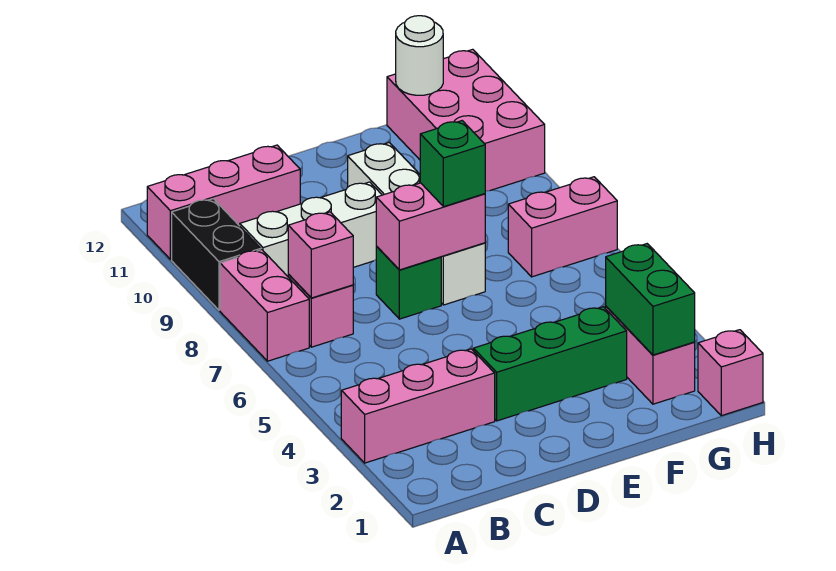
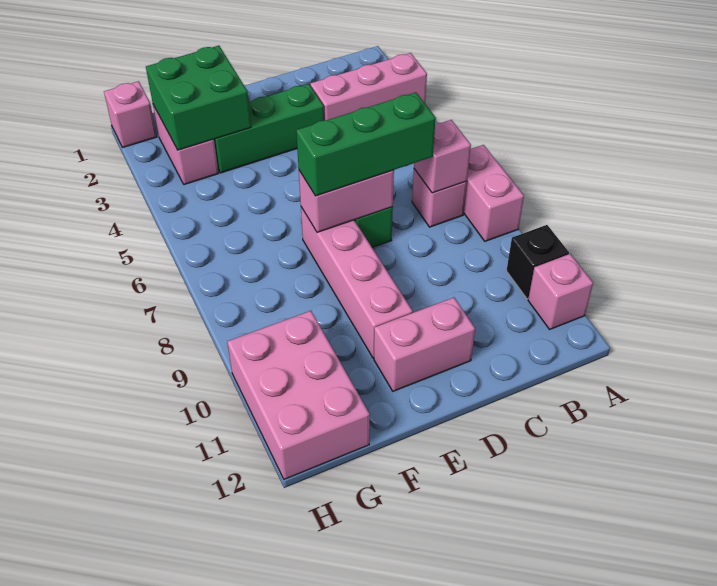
black brick A9:A10 level 1 -> black brick A10 level 1
pink brick A11:C11 level 1 -> pink brick A11 level 1
white brick B9:D9 level 1 -> none
white brick E7:E10 level 1 -> pink brick E7:E10 level 1
green brick E7 level 3 -> green brick C7:E7 level 3
green brick G2:G3 level 2 -> green brick F2:G3 level 2
pink brick G7:H7 level 1 -> pink brick D11:E11 level 1
white round brick G12 level 2 -> none

